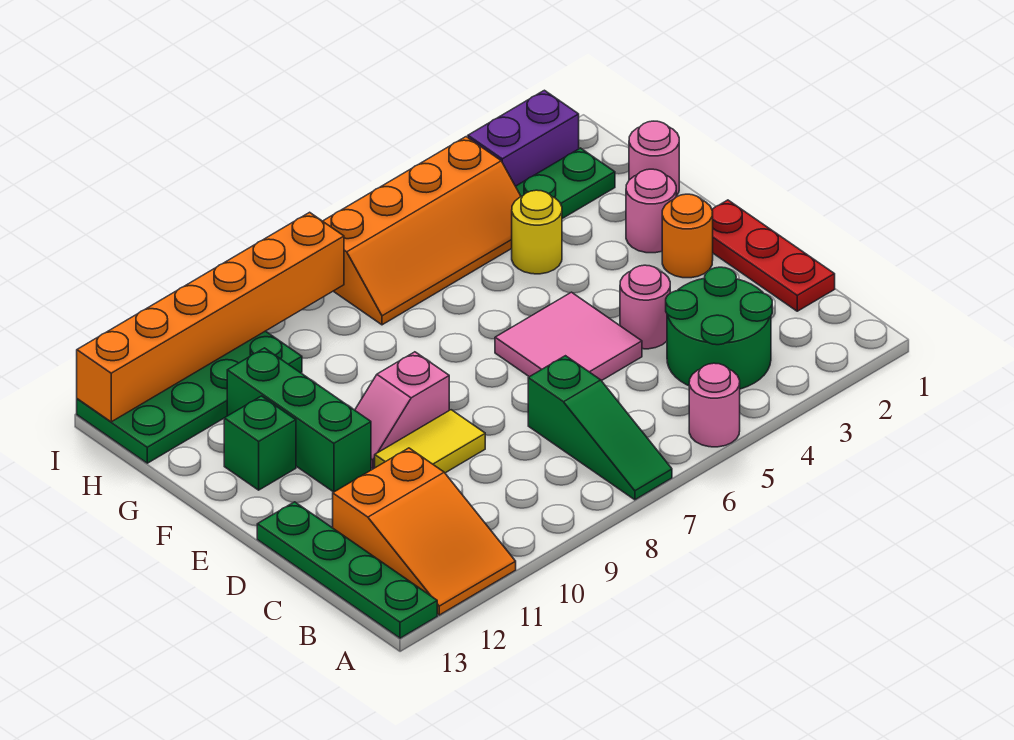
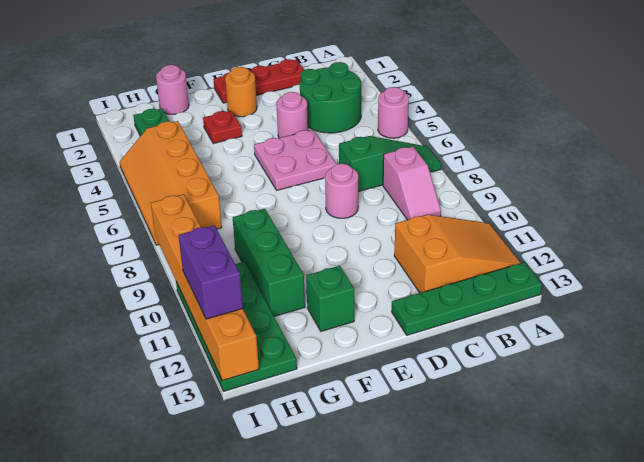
pink tile D5:E6 level 1 -> pink plate D5:E6 level 1
yellow tile D9:D10 level 1 -> none
pink slope E9:E10 level 1 top 9 -> pink slope B8:B9 level 1 top 8
green brick E11:G11 level 1 -> green brick G9:G11 level 1
pink round brick F2 level 1 -> pink round brick D8 level 1
none -> red plate F3 level 1
yellow round brick G4 level 1 -> none
orange slope H4:I7 level 1 top I -> orange slope H4:I7 level 1 top H
purple brick I2:I3 level 1 -> purple brick I11:I12 level 3

